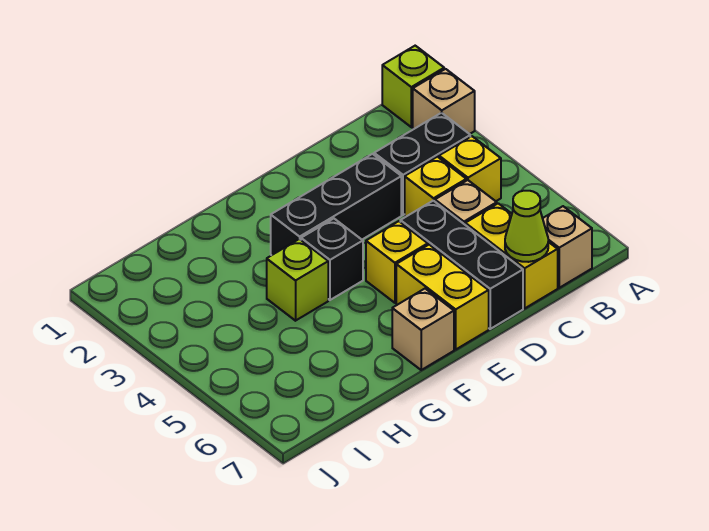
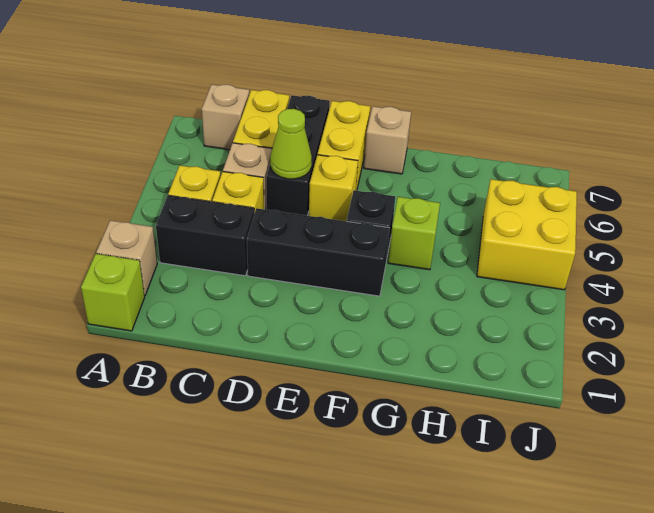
lime cone C7 level 2 -> lime cone D5 level 2
none -> yellow brick I4:J5 level 1

